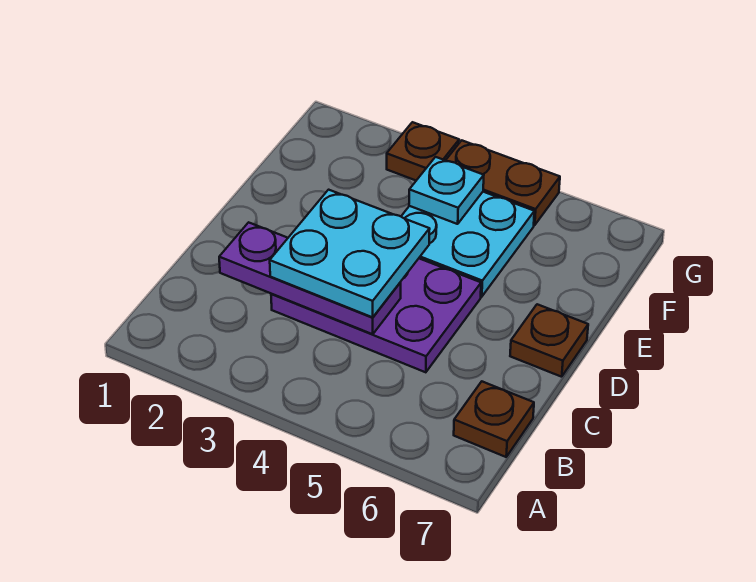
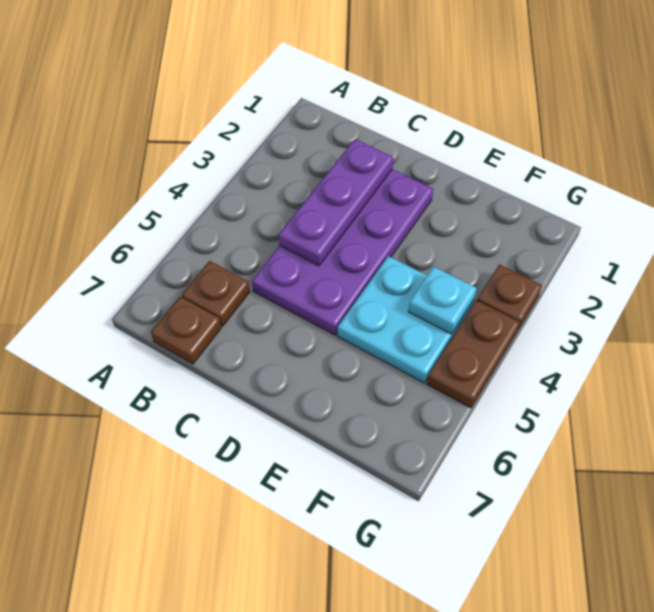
purple plate C3:D5 level 1 -> purple plate C2:D5 level 1
cyan plate C3:D4 level 3 -> none
brown plate D7 level 1 -> brown plate B6 level 1

